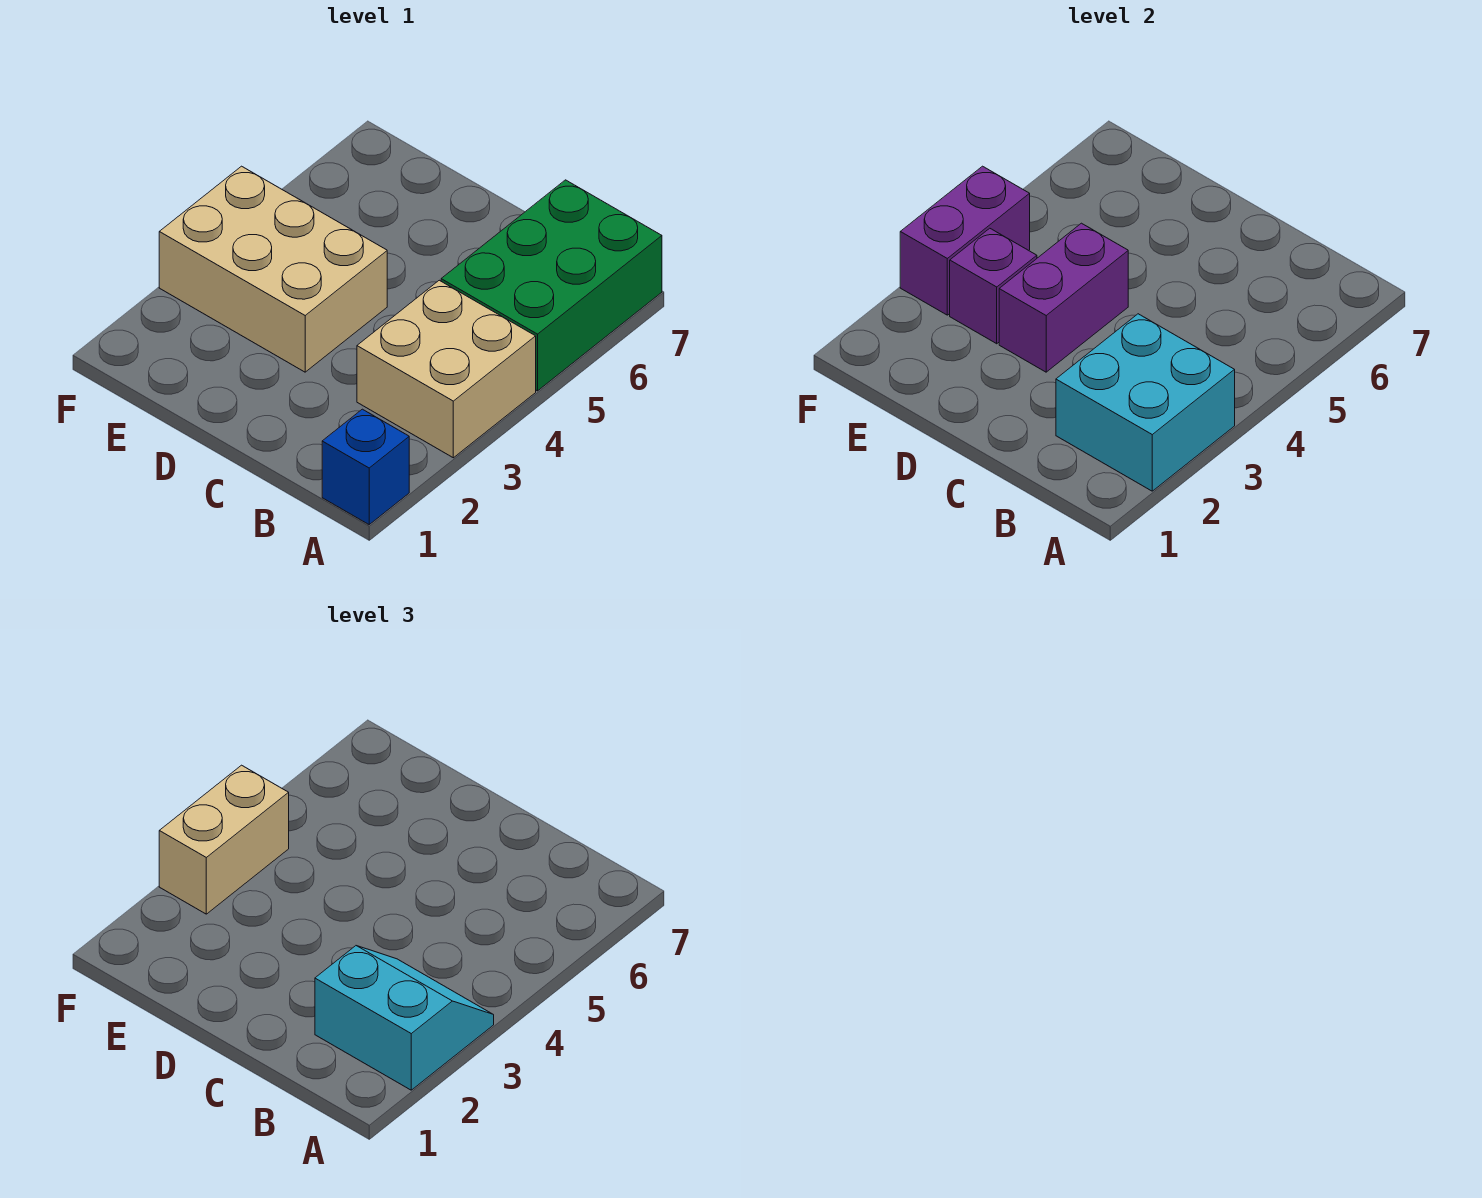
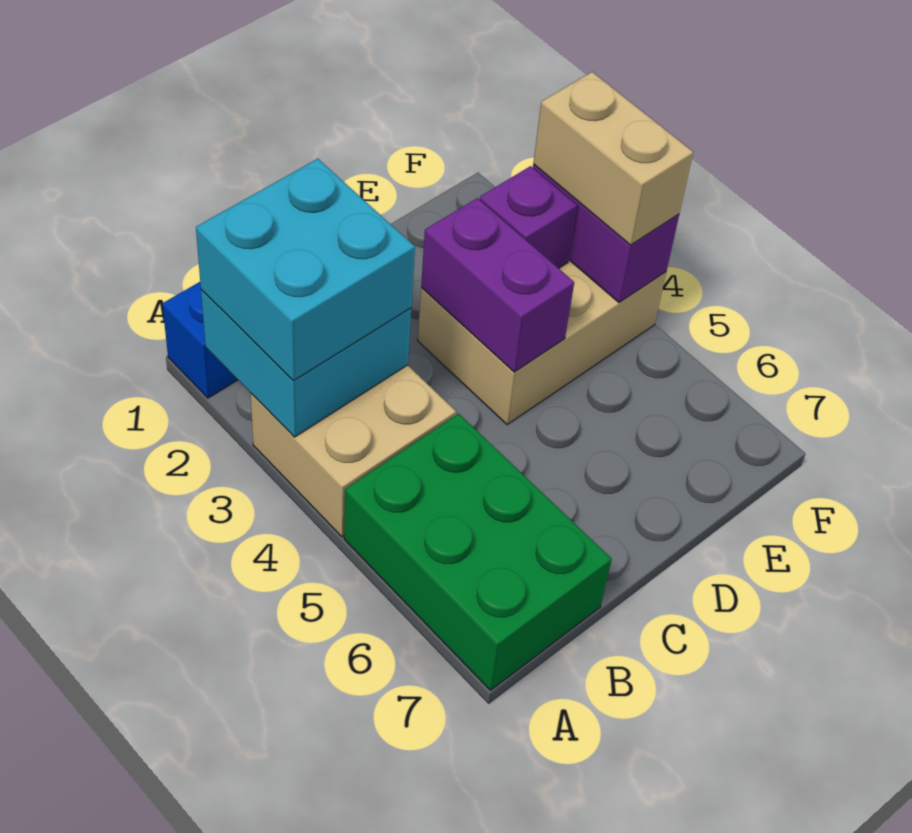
cyan slope A2:B3 level 3 top 2 -> cyan brick A2:B3 level 3

